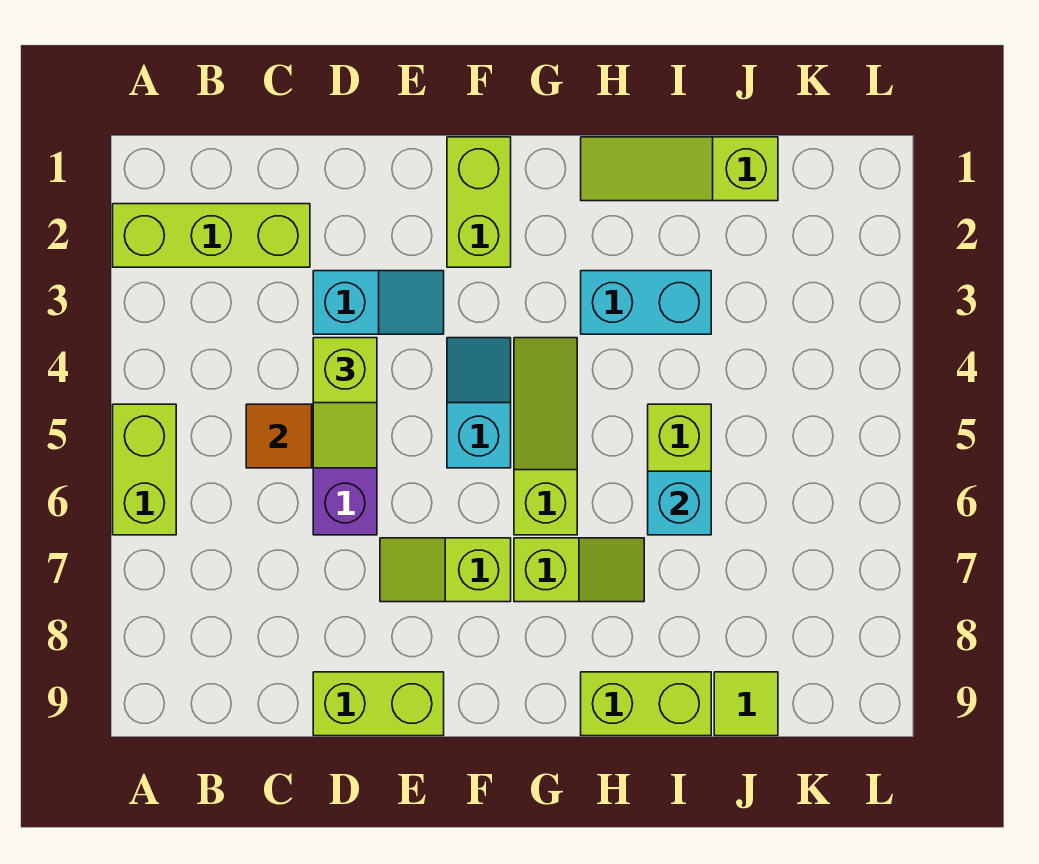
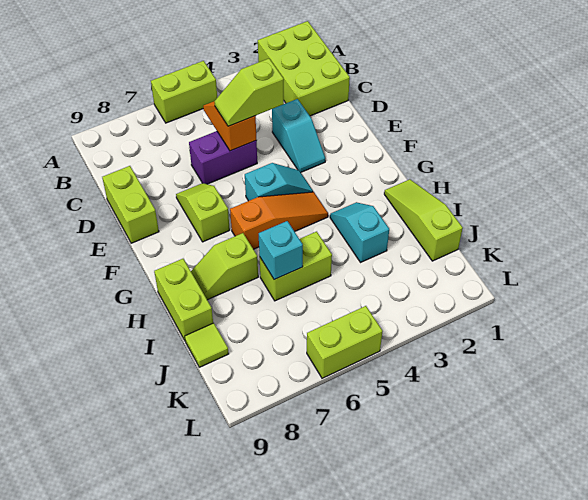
lime brick A2:C2 level 1 -> lime brick A1:C2 level 1
lime brick F1:F2 level 1 -> lime brick L5:L6 level 1
lime slope G4:G6 level 1 top 6 -> orange slope G4:G6 level 1 top 6
lime slope G7:H7 level 1 top G -> lime slope H7:H8 level 1 top 7
cyan brick H3:I3 level 1 -> cyan slope H3:I3 level 1 top I

